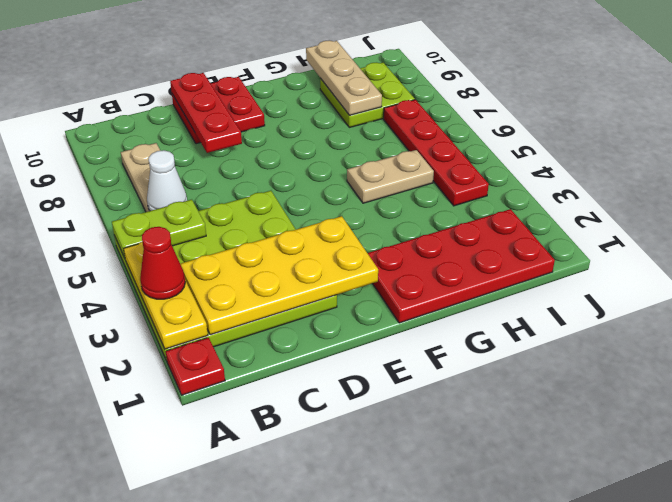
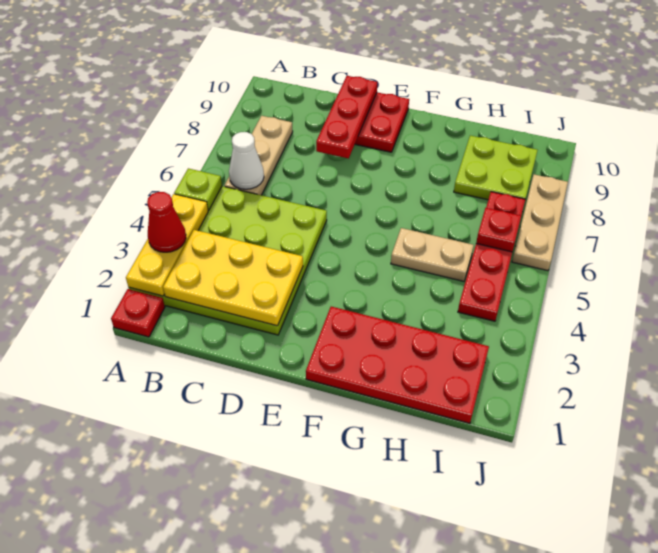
lime plate A5:B5 level 2 -> lime plate A5 level 2
yellow plate B2:E3 level 2 -> yellow plate B2:D3 level 2
tan plate H8:H10 level 2 -> tan plate J6:J8 level 1
none -> red plate I6 level 2

